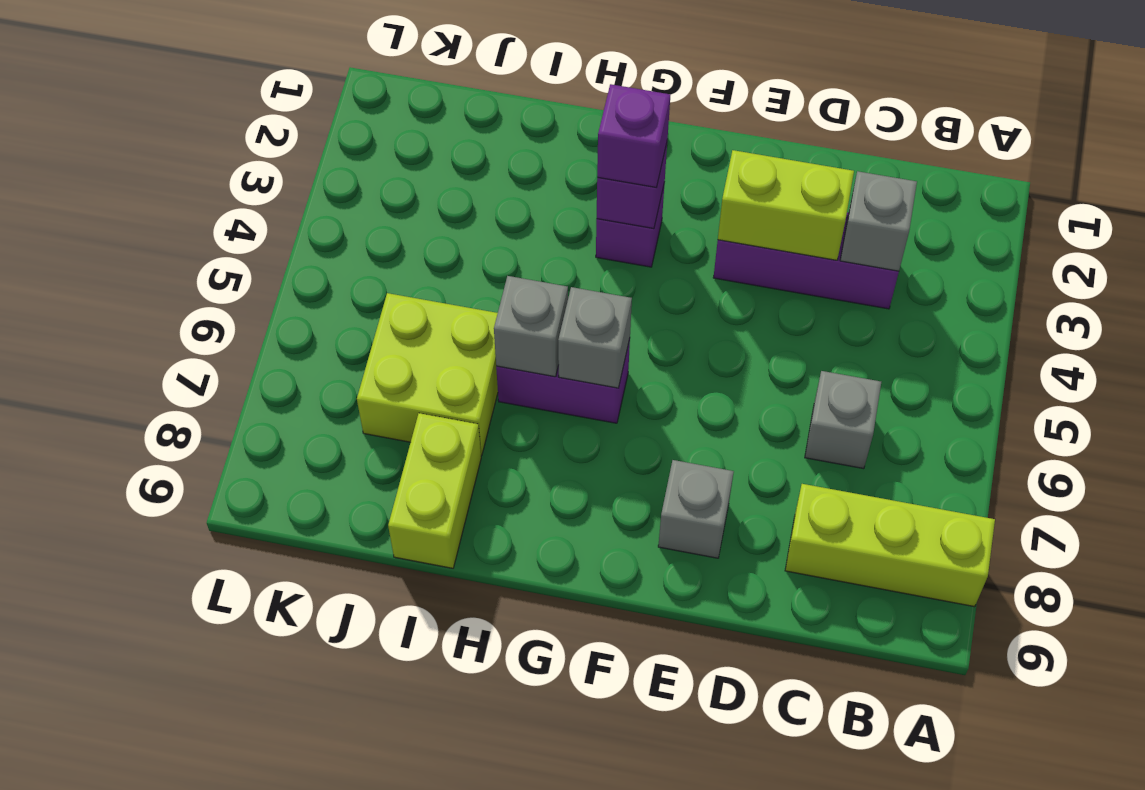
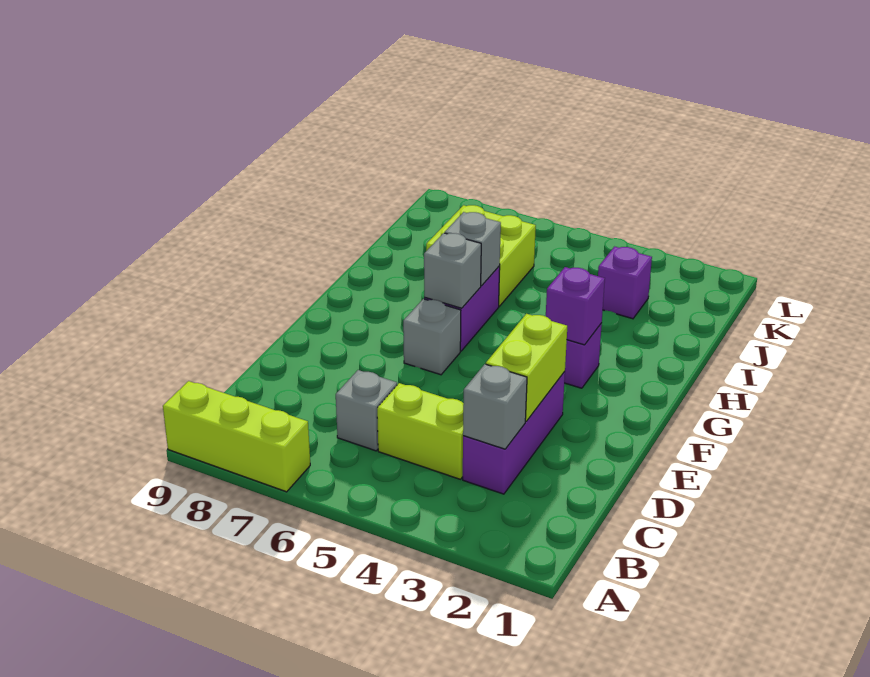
lime brick A8:C8 level 1 -> lime brick A7:A9 level 1
grey brick E8 level 1 -> grey brick F6 level 1
purple brick G3 level 3 -> purple brick J3 level 1
lime brick I8:I9 level 1 -> lime brick C4:C5 level 1

